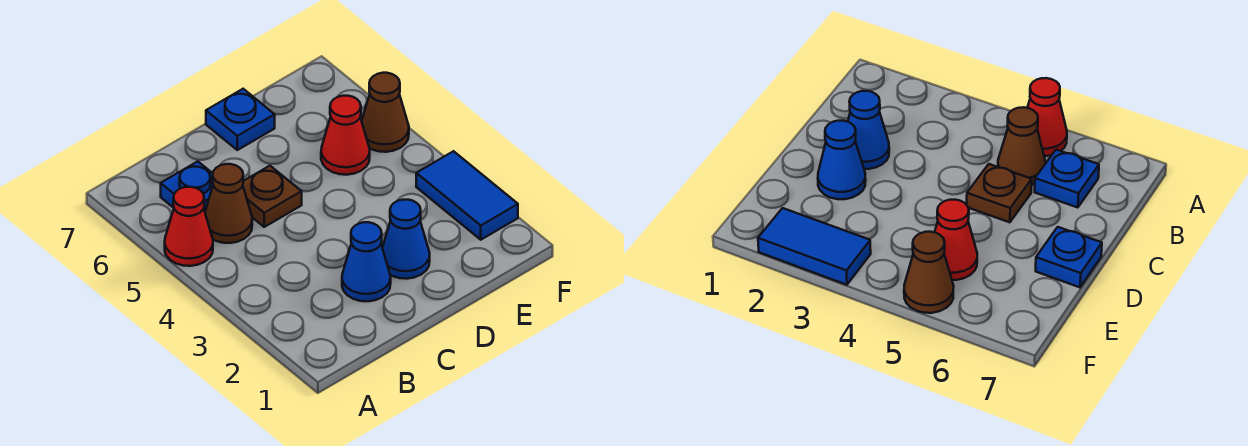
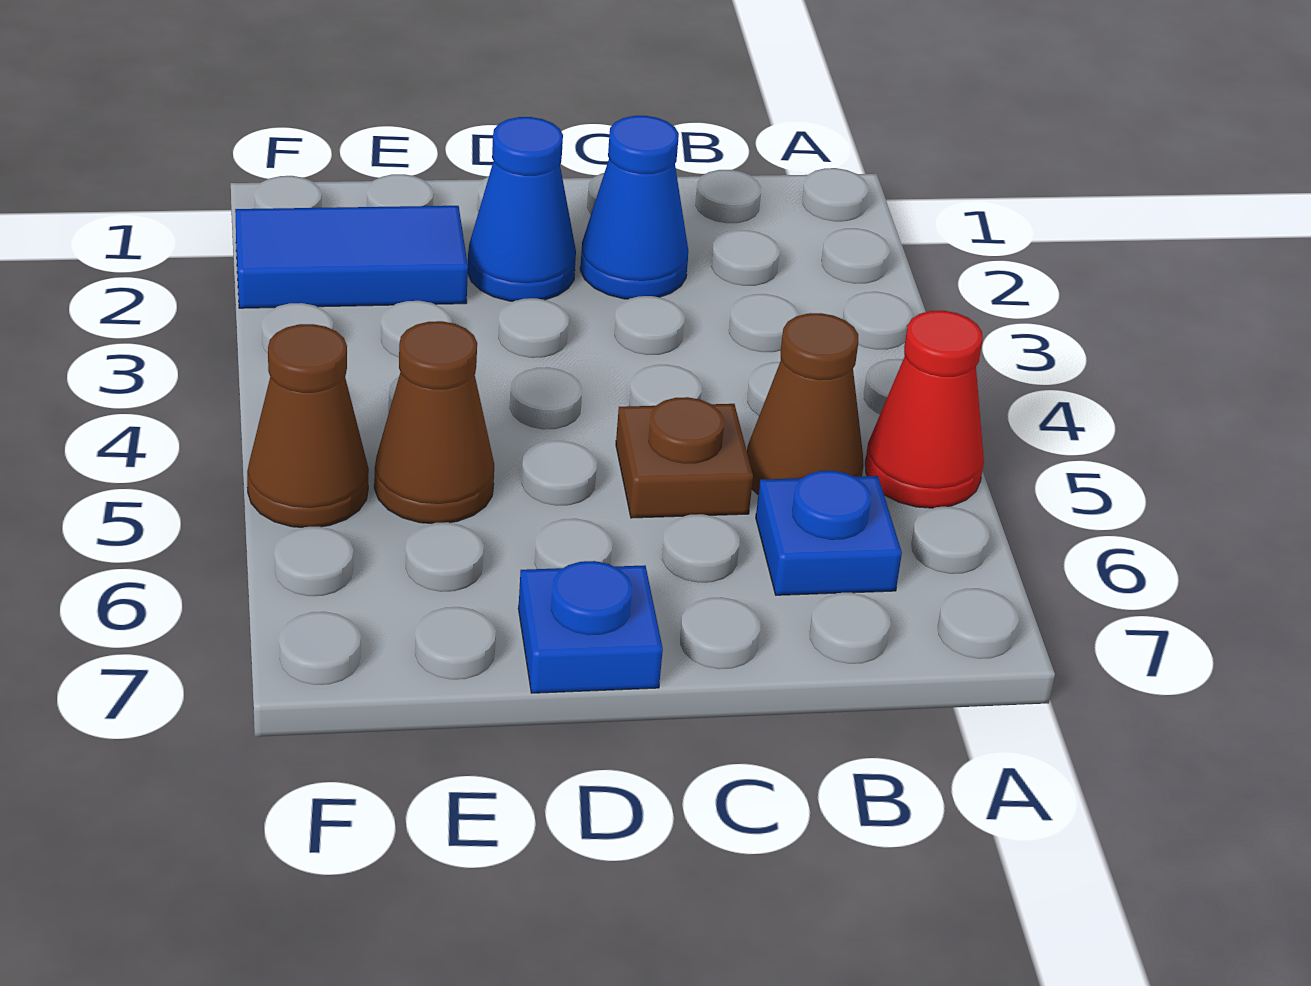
red cone E5 level 1 -> brown cone E5 level 1
blue tile F2:F3 level 1 -> blue tile E2:F2 level 1

